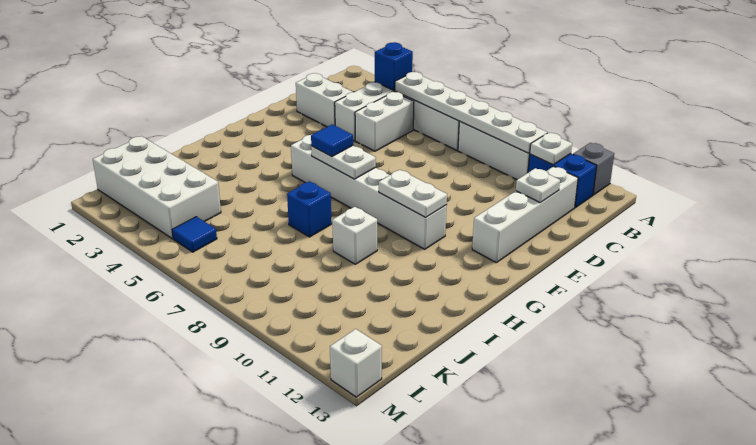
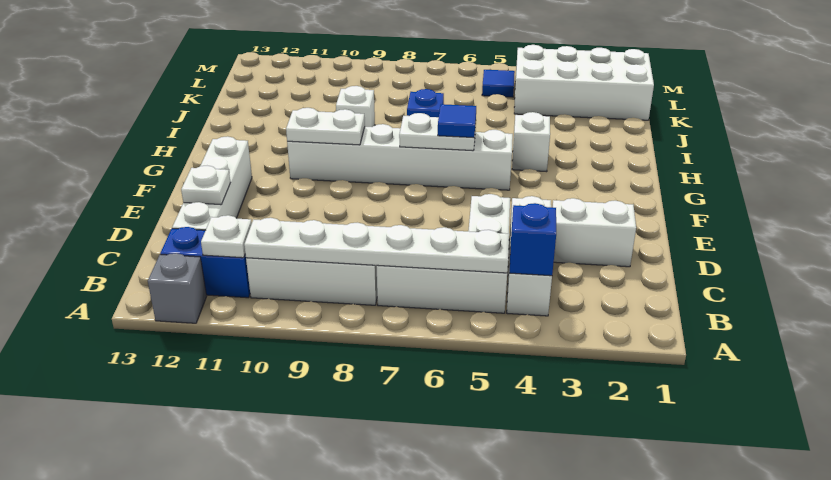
white brick M13 level 1 -> white brick H4 level 1

